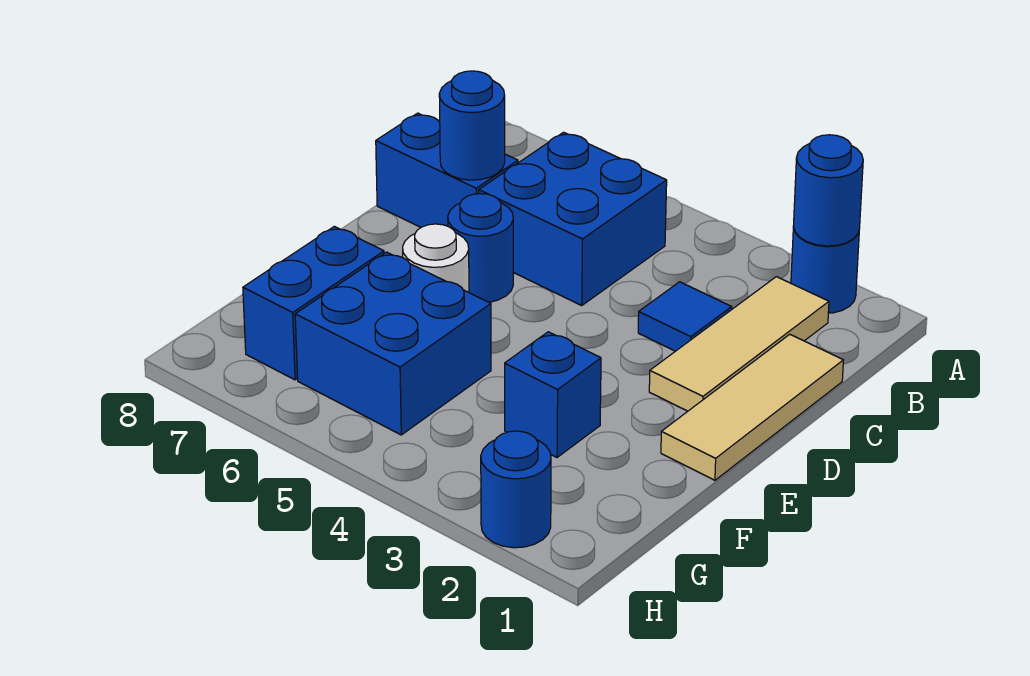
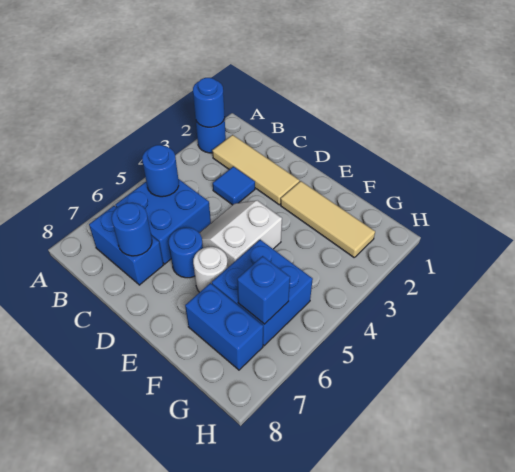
tan tile C1:E1 level 1 -> tan tile E2:G2 level 1
blue brick C7:C8 level 1 -> blue brick B7:C7 level 1
none -> white slope D4:E5 level 1 top E
blue brick F3 level 1 -> blue brick G6 level 2
blue round brick H2 level 1 -> blue round brick B5 level 2

